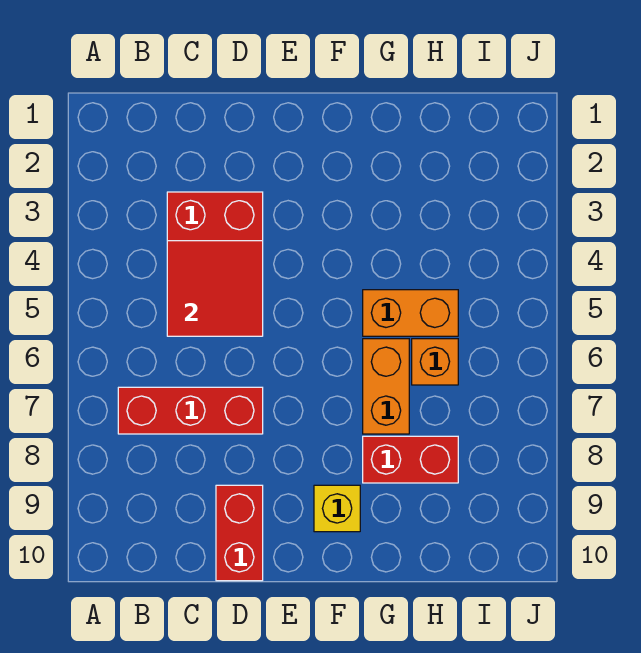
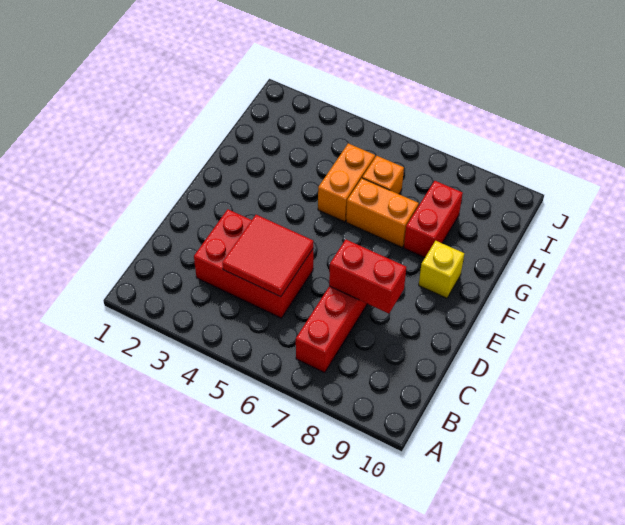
red brick D9:D10 level 1 -> red brick D7:D8 level 2

